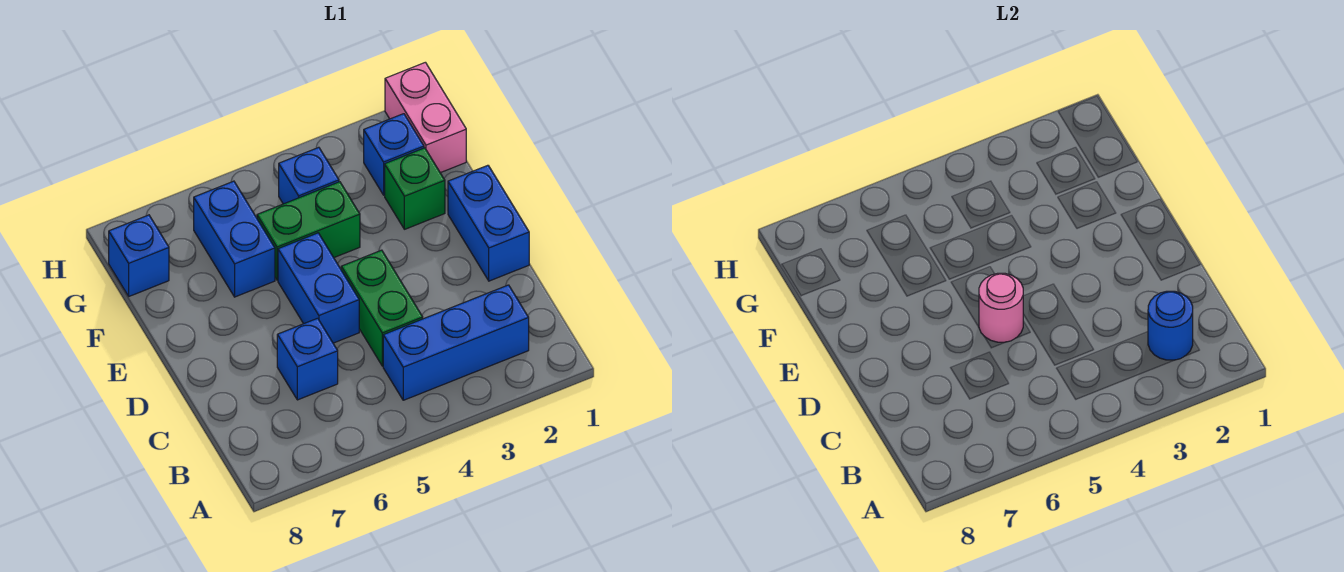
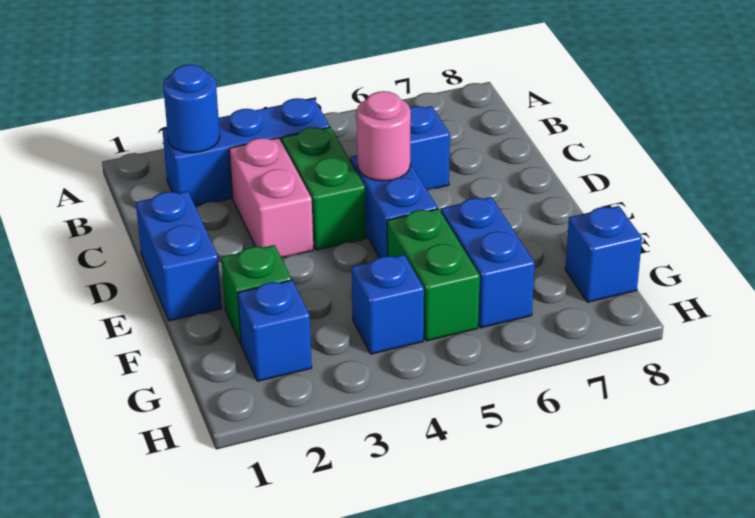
green brick F4:F5 level 1 -> green brick F5:G5 level 1
pink brick G1:H1 level 1 -> pink brick C3:D3 level 1

